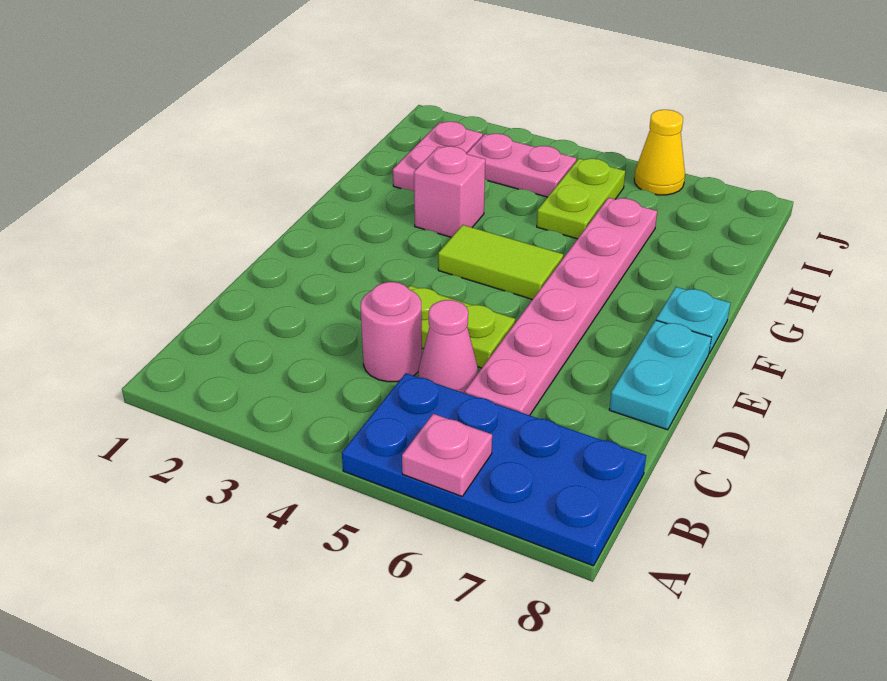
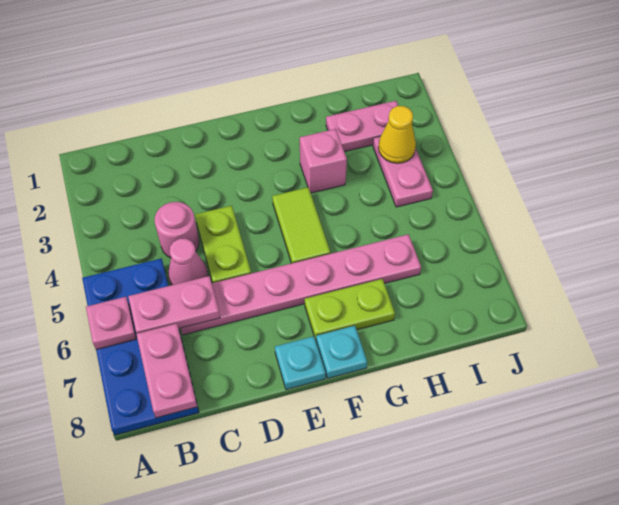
none -> pink plate B6:C6 level 2
none -> pink plate B7:B8 level 2
cyan plate D8:E8 level 1 -> cyan plate E8 level 1
lime plate H5:I5 level 1 -> lime plate F7:G7 level 1
yellow cone J6 level 1 -> yellow cone I3 level 2

